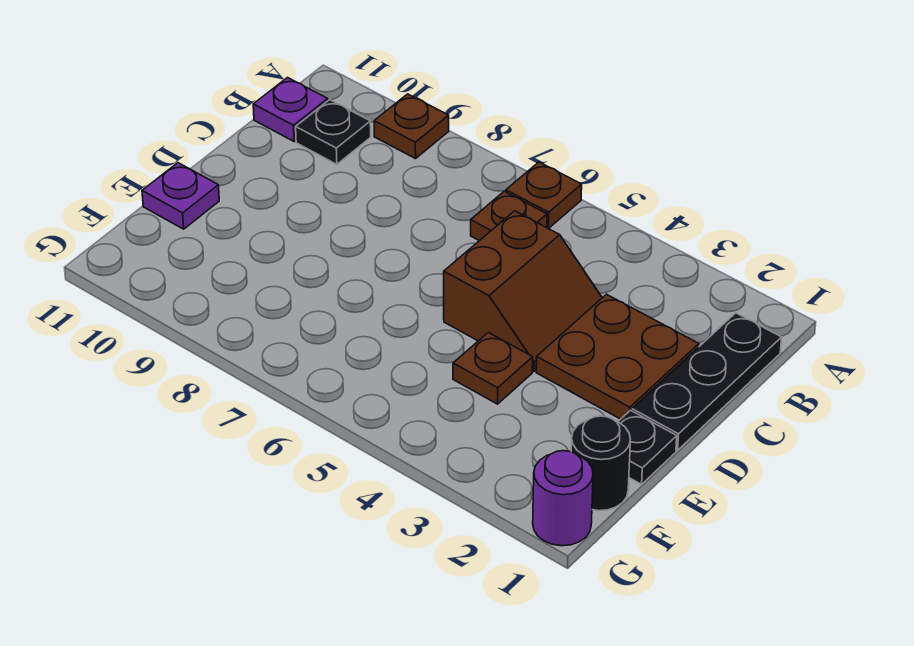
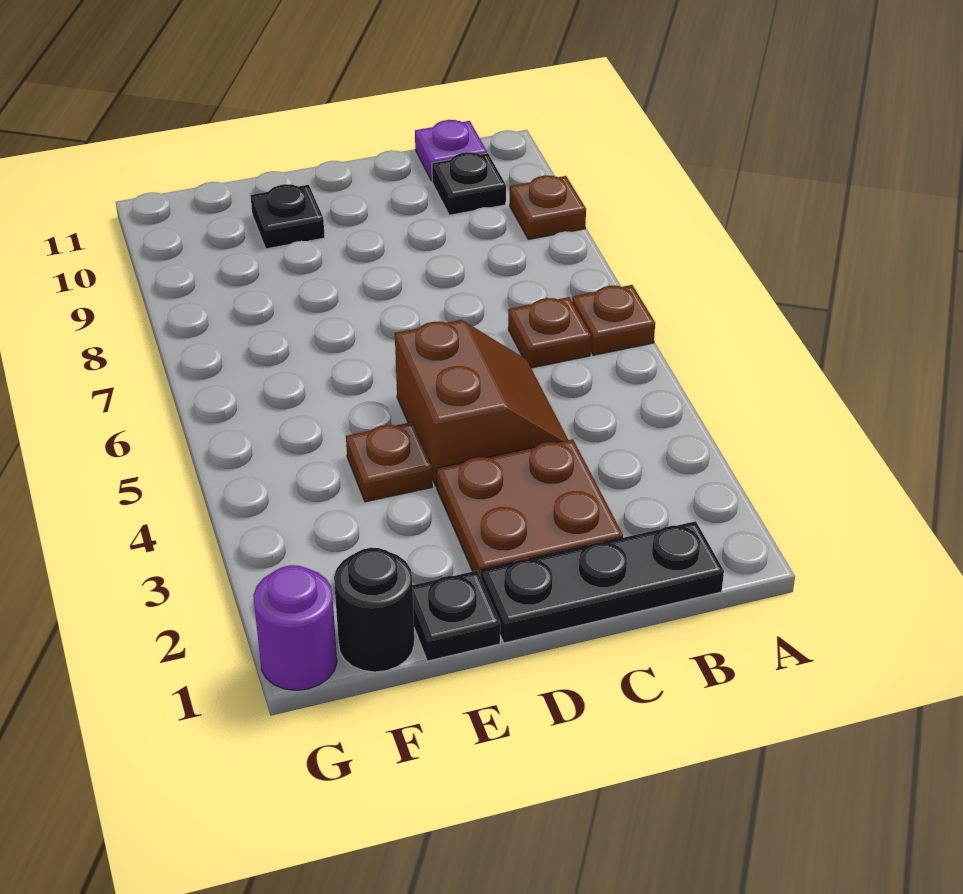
brown slope C4:D5 level 1 top 5 -> brown slope C4:D5 level 1 top D
none -> black plate E10 level 1
purple plate E11 level 1 -> none

